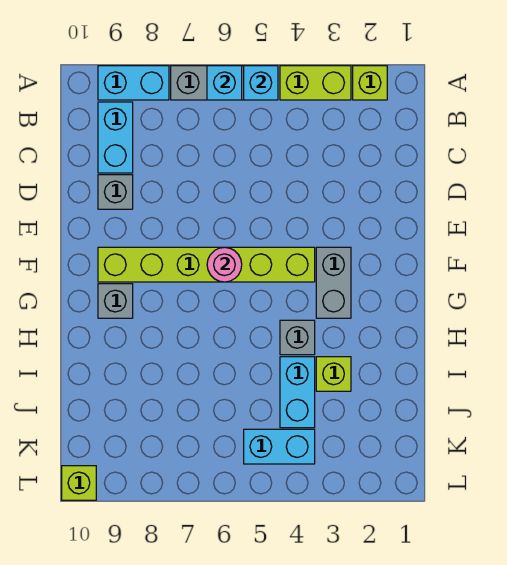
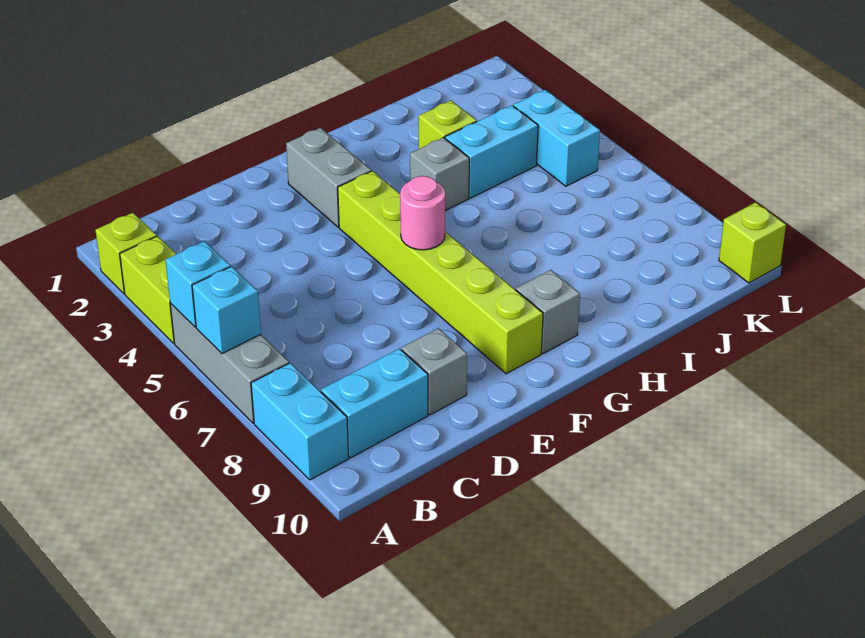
grey brick F3:G3 level 1 -> grey brick F2:F3 level 1

